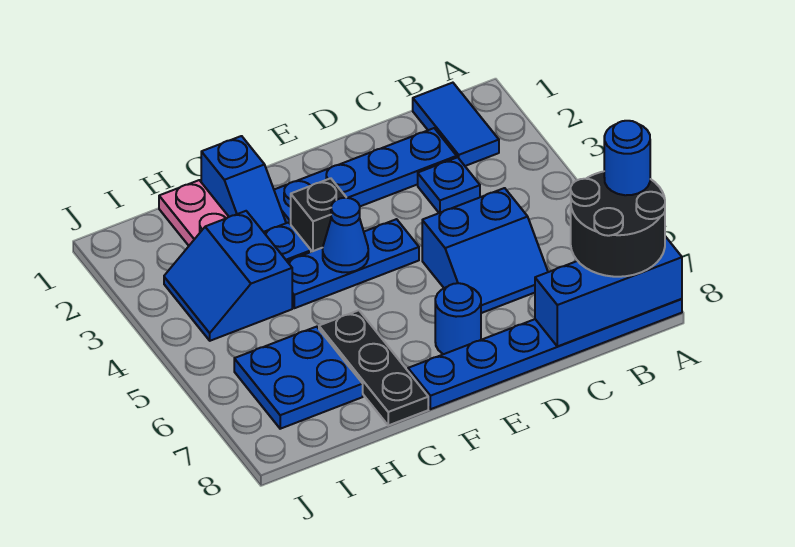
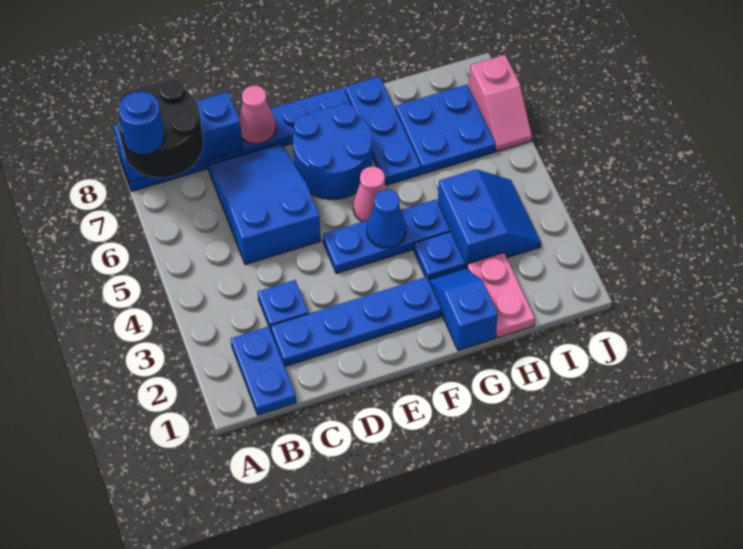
blue tile B1:B2 level 1 -> blue plate B1:B2 level 1
blue slope C5:D6 level 1 top 5 -> blue slope C5:D7 level 1 top 5
none -> pink cone D8 level 2
blue round brick E7 level 1 -> blue round brick E6:F7 level 1
black brick F3 level 1 -> none
none -> pink cone F5 level 1
black plate G6:G8 level 1 -> blue plate G6:G8 level 1
none -> pink slope J6:J7 level 1 top 7

